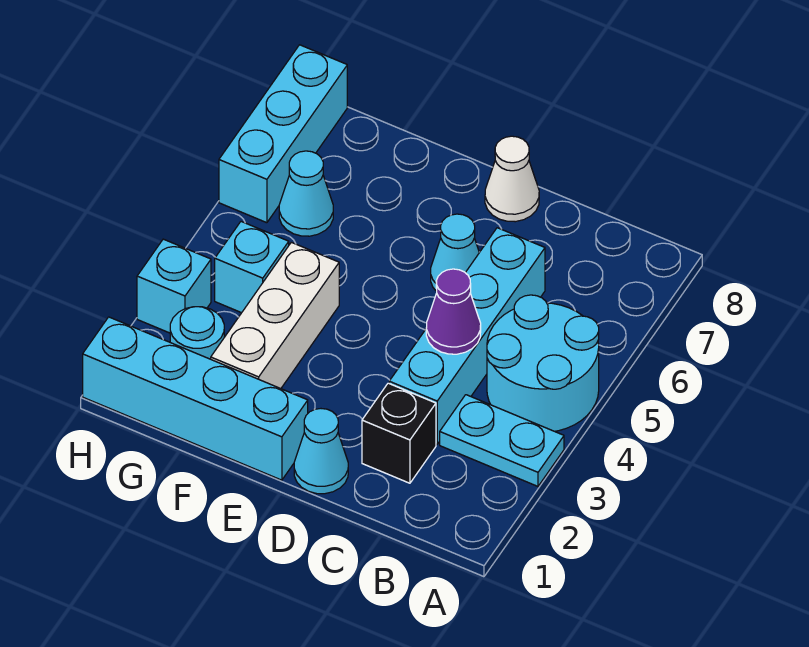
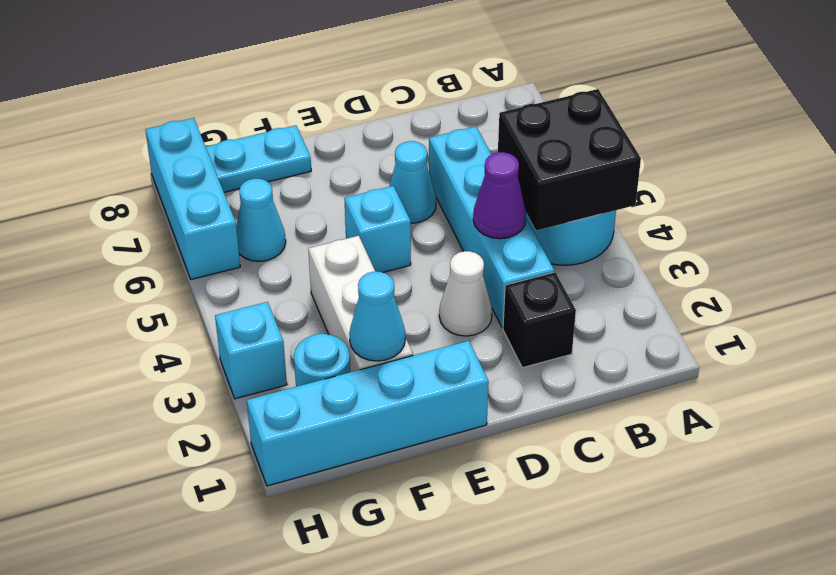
cyan plate A3:B3 level 1 -> cyan plate F8:G8 level 1
none -> black brick A4:B5 level 2
cyan cone D1 level 1 -> cyan cone F2 level 2
white cone D8 level 1 -> white cone D3 level 1
cyan brick G4 level 1 -> cyan brick E5 level 1

